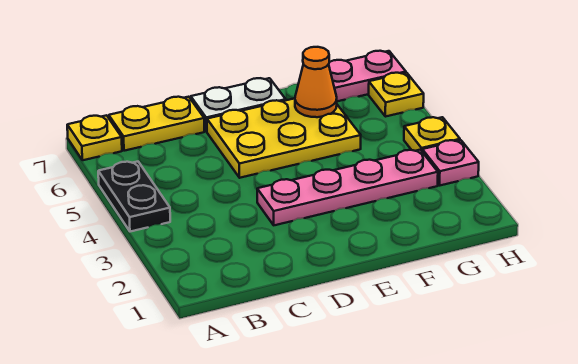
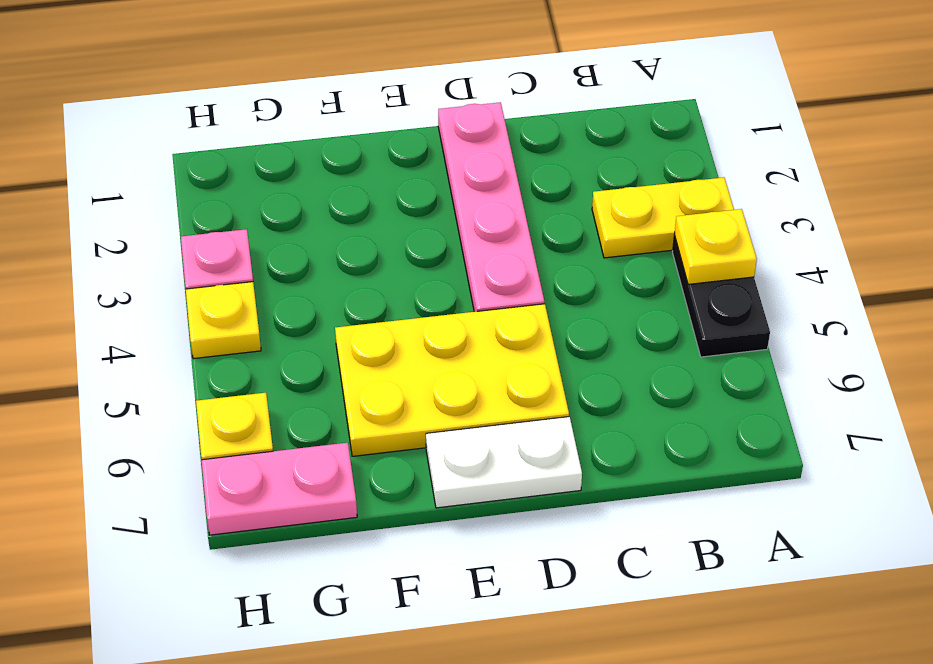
yellow plate A7 level 1 -> yellow plate A4 level 2
yellow plate B7:C7 level 1 -> yellow plate A3:B3 level 1
pink plate D3:G3 level 1 -> pink plate D1:D4 level 1
orange cone F6 level 2 -> none

